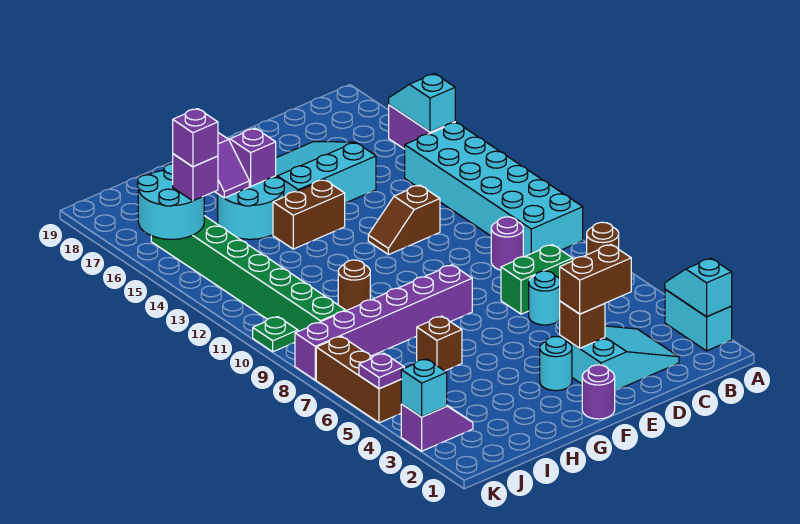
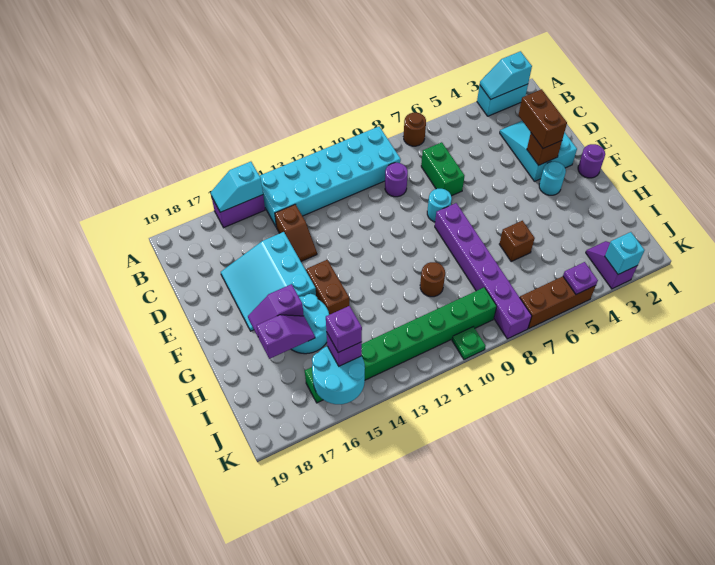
cyan round brick D6 level 1 -> cyan round brick E8 level 1
brown slope D12:E12 level 1 top D -> brown slope C14:D14 level 1 top C

